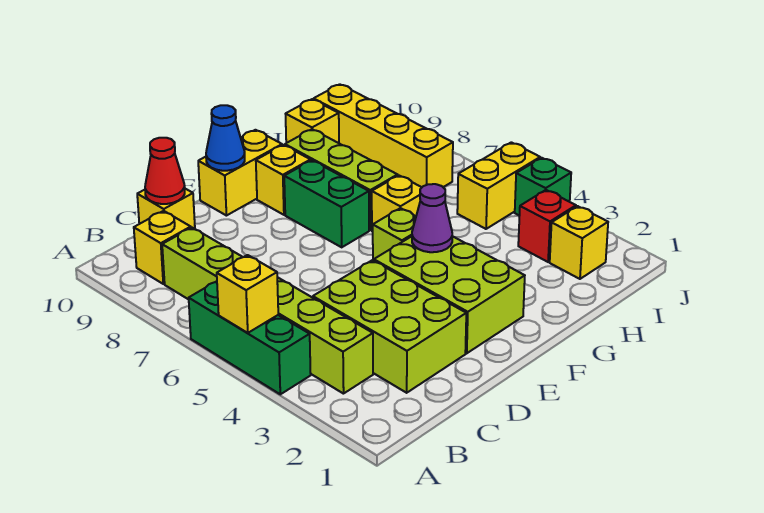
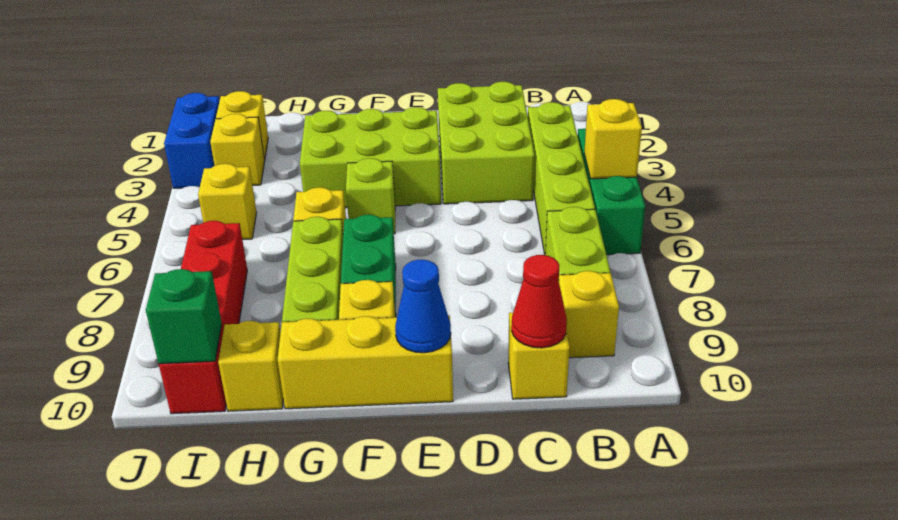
lime brick E2:F4 level 1 -> lime brick E3:G4 level 1
yellow brick E10:F10 level 1 -> yellow brick E10:G10 level 1
purple cone F4 level 2 -> none
red brick I3 level 1 -> yellow brick I3 level 1
yellow brick I5:J5 level 1 -> yellow brick I5 level 1
yellow brick I7:I10 level 1 -> red brick I7:I10 level 1
none -> blue brick J2:J3 level 1
green brick J4 level 1 -> green brick I10 level 2

